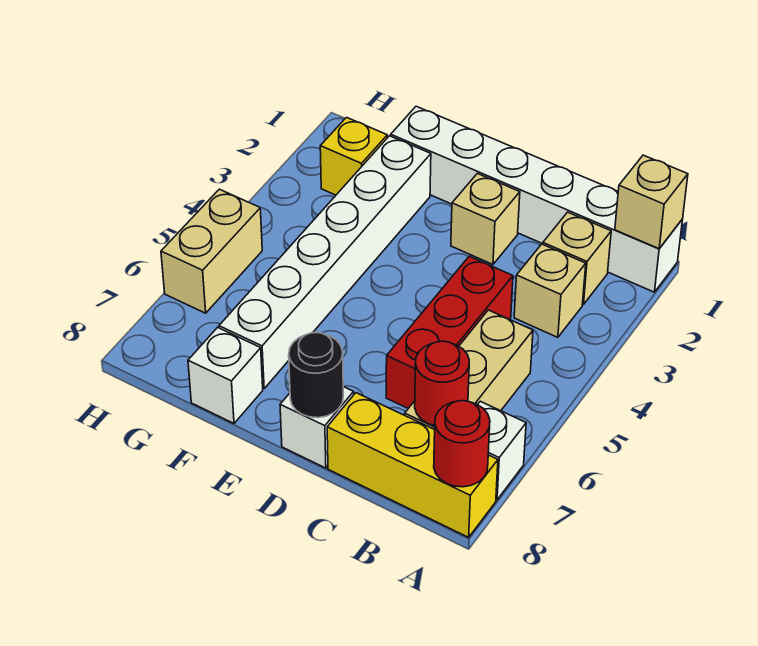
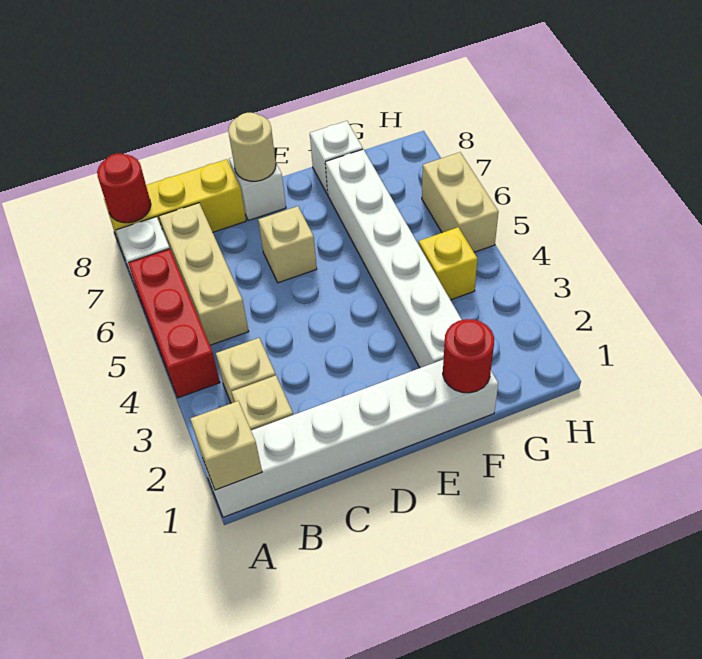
red round brick B7 level 2 -> red round brick F1 level 2
red brick C4:C6 level 1 -> red brick A4:A6 level 1
tan brick D2 level 1 -> tan brick D6 level 1
black round brick D8 level 2 -> tan round brick D8 level 2
yellow brick G2 level 1 -> yellow brick G4 level 1

